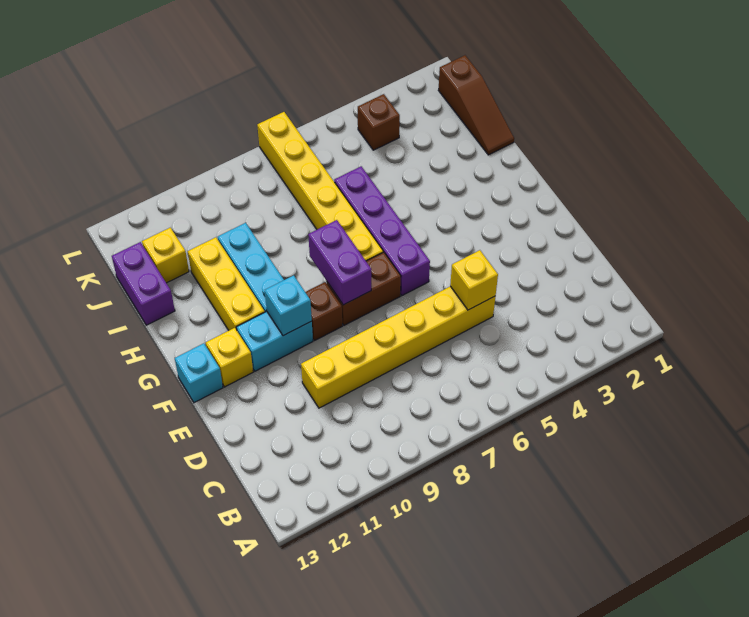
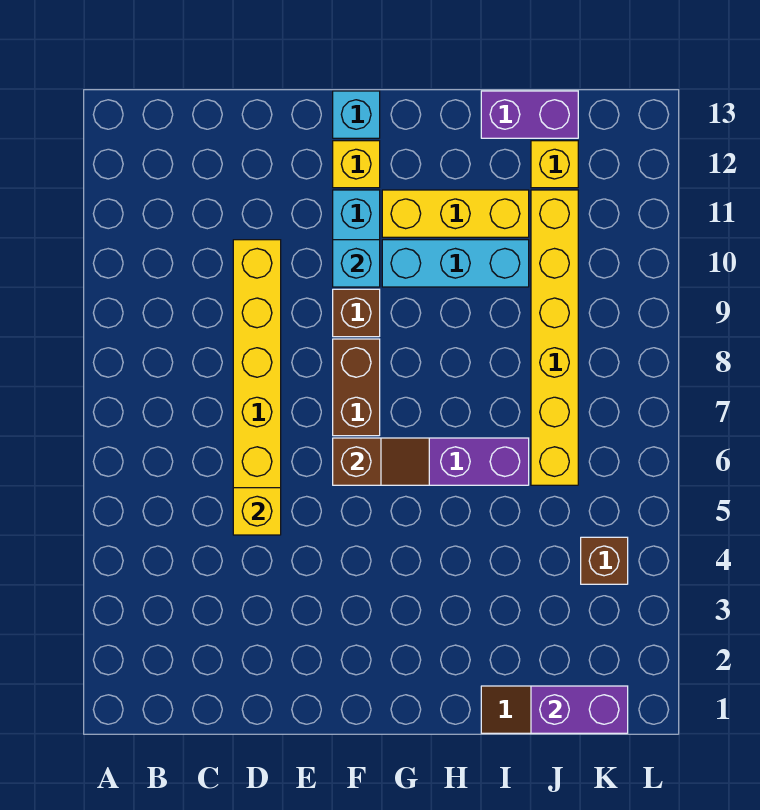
none -> brown slope F6:G6 level 2 top F
purple brick F8:G8 level 2 -> purple brick J1:K1 level 2
yellow brick G7:L7 level 1 -> yellow brick J6:J11 level 1

